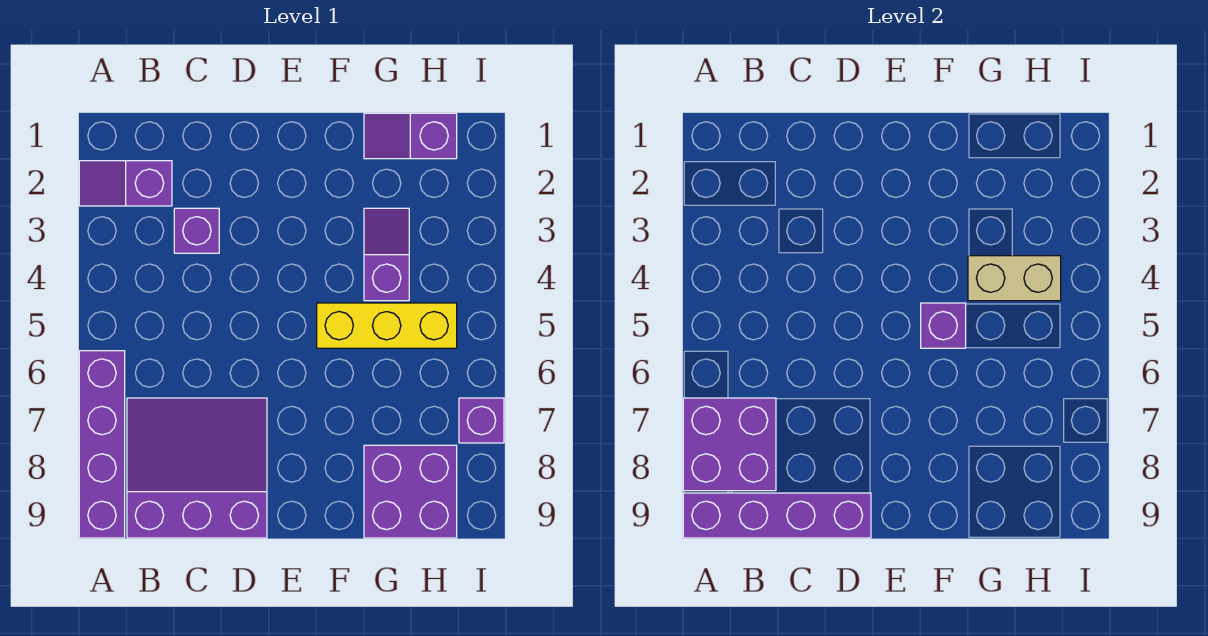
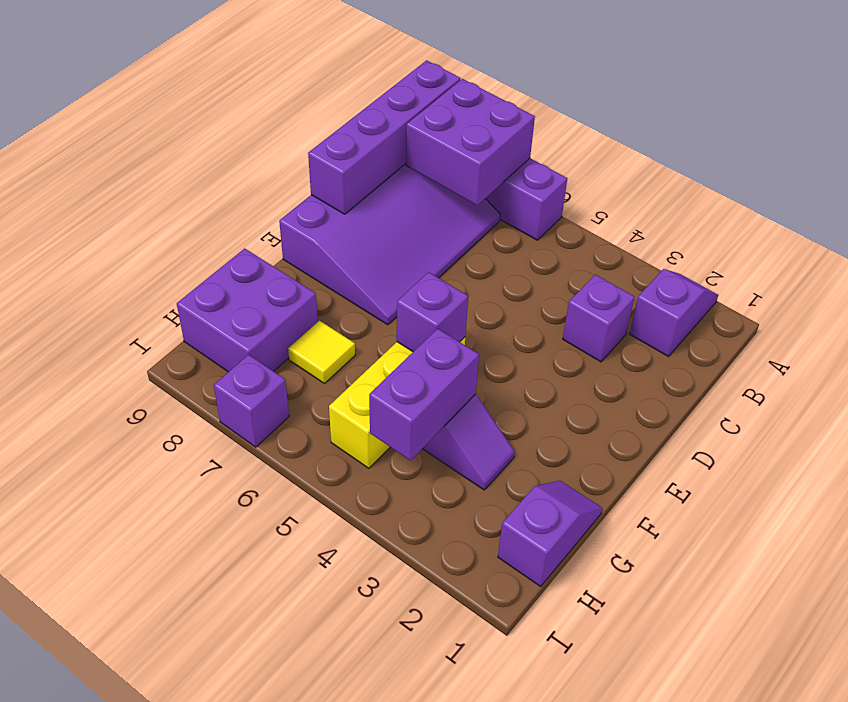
purple slope B7:D9 level 1 top 9 -> purple slope B7:E9 level 1 top 9
tan brick G4:H4 level 2 -> purple brick G4:H4 level 2
none -> yellow tile G7 level 1

